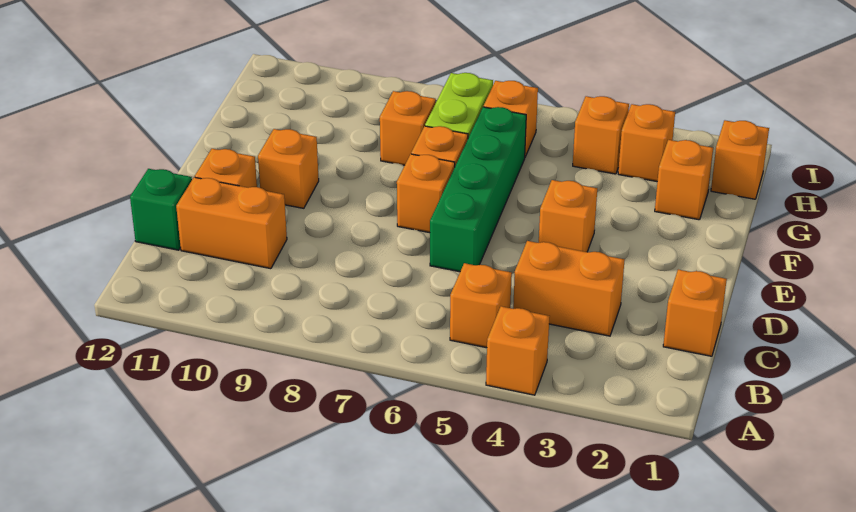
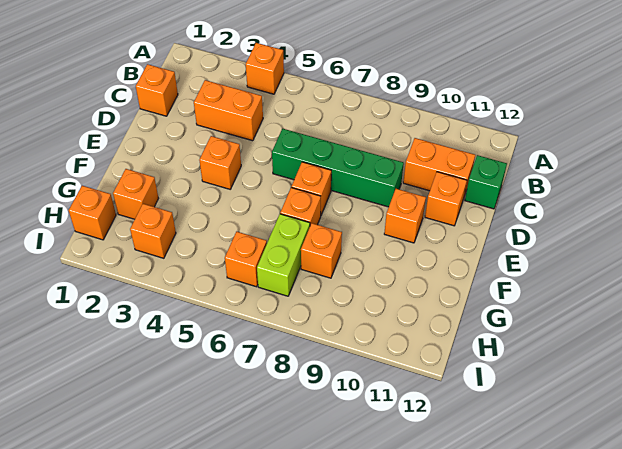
orange brick B5 level 1 -> none
green brick D6:G6 level 1 -> green brick D6:D9 level 1
orange brick H4 level 1 -> none

